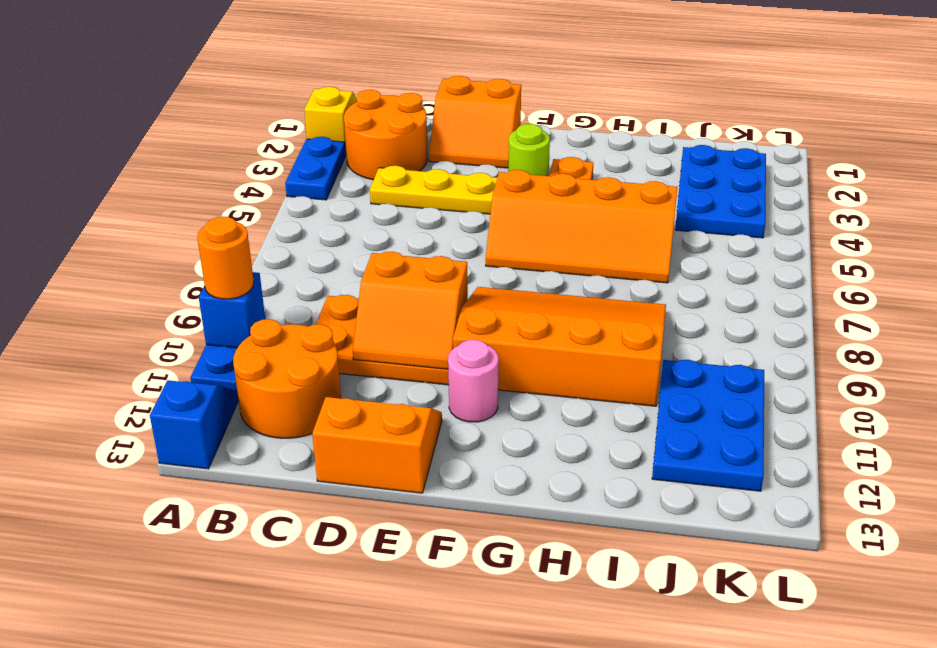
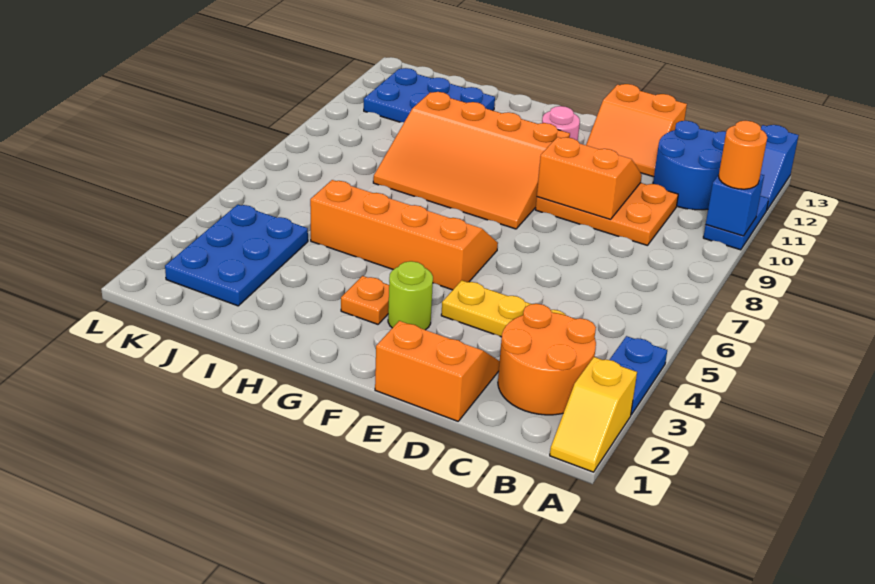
orange round brick B11:C12 level 1 -> blue round brick B11:C12 level 1
blue plate J10:K12 level 1 -> blue plate I11:K12 level 1

